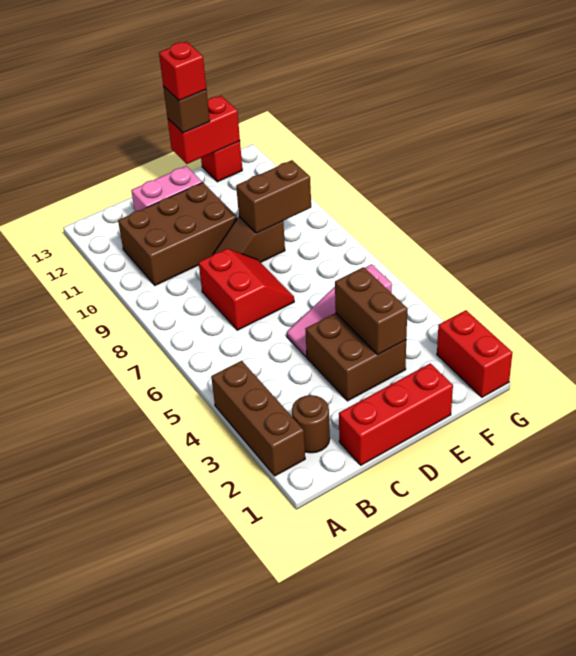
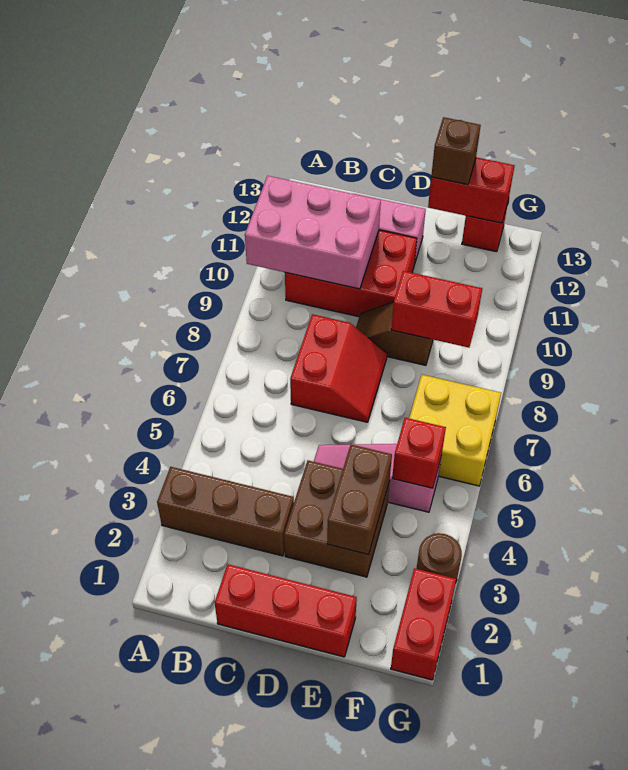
brown brick A2:A4 level 1 -> brown brick A3:C3 level 1
none -> pink brick A10:C11 level 2
brown round brick B2 level 1 -> brown round brick G3 level 1
brown brick B10:D11 level 1 -> red brick B10:D11 level 1
brown brick E9:F9 level 2 -> red brick E9:F9 level 2
red brick E13 level 4 -> red brick F5 level 2
none -> yellow brick F6:G7 level 1

